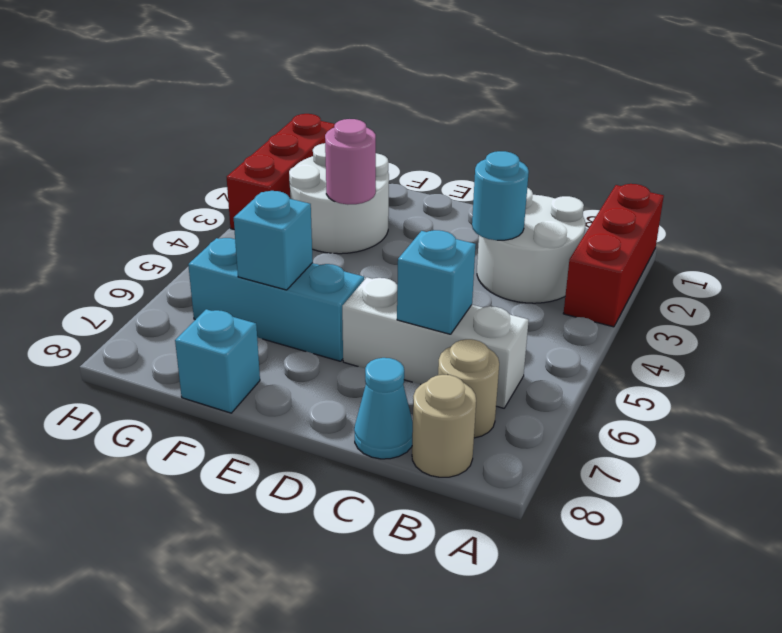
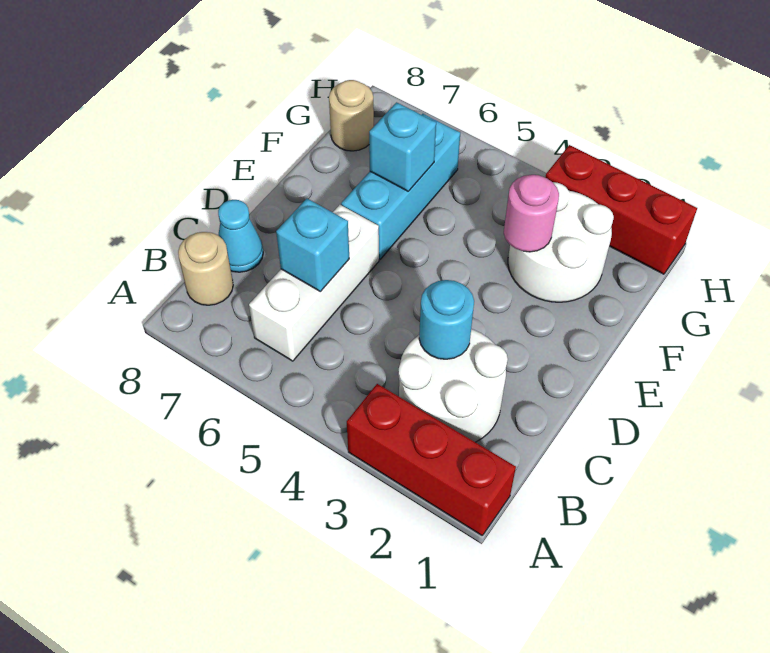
tan round brick B7 level 1 -> tan round brick G8 level 1
cyan brick F8 level 1 -> none

